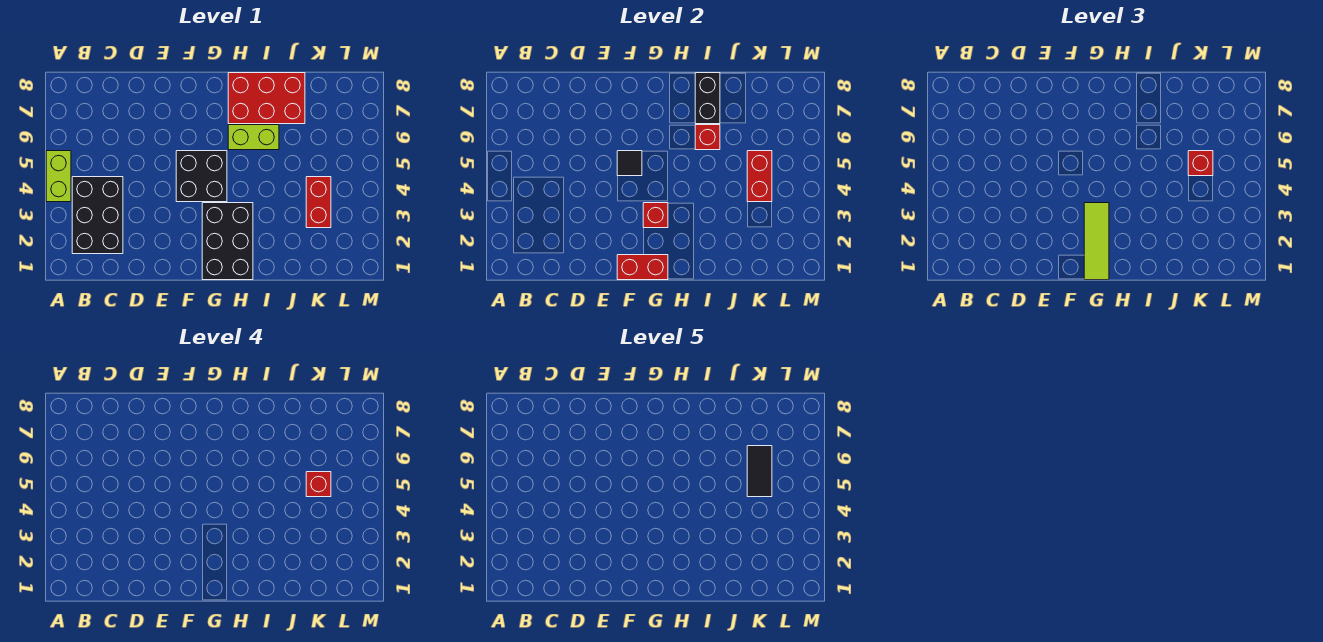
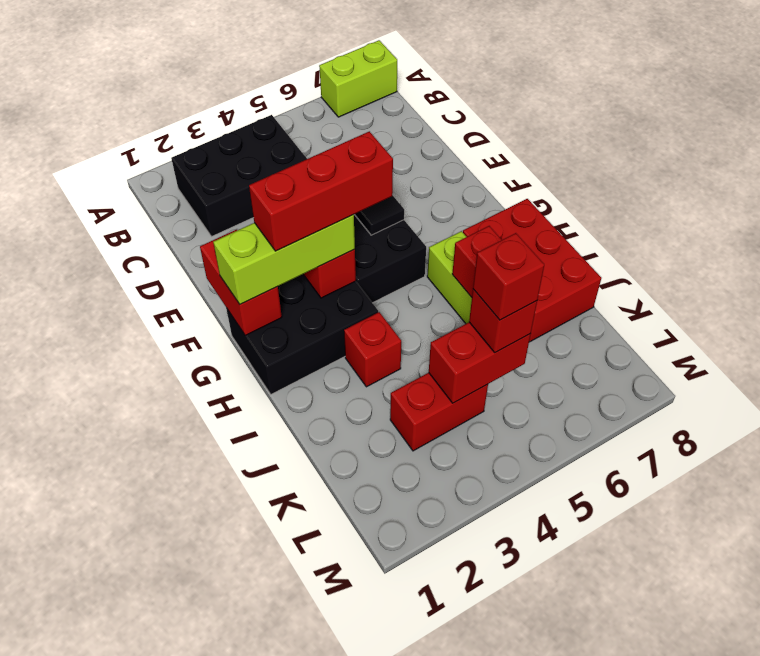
lime brick A4:A5 level 1 -> lime brick A7:A8 level 1
lime tile G1:G3 level 3 -> lime brick G1:G3 level 3
none -> red brick G2:G4 level 4
none -> red brick I3 level 1
black brick I7:I8 level 2 -> none
black tile K5:K6 level 5 -> none

